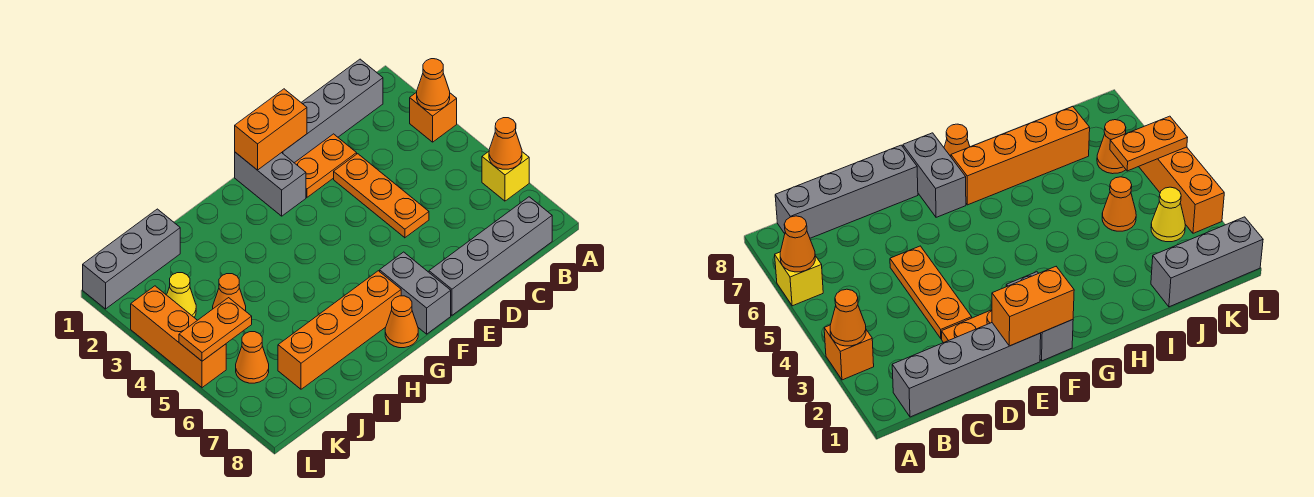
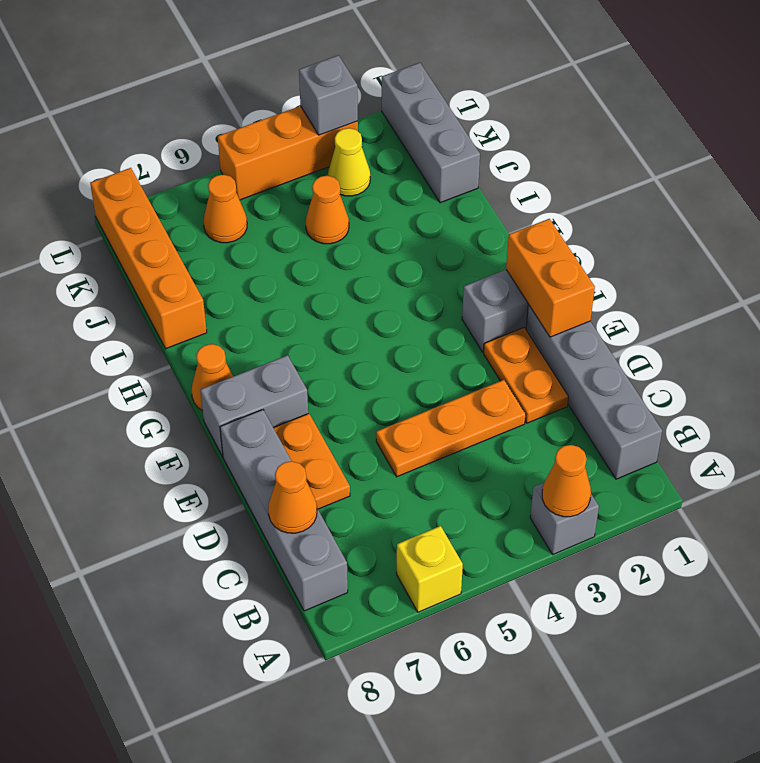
orange brick A3 level 1 -> grey brick A3 level 1
orange cone A6 level 2 -> orange cone C8 level 2
orange brick G7:J7 level 1 -> orange brick I8:L8 level 1
orange plate K5:L5 level 2 -> orange plate D7:E7 level 1
none -> grey brick L3 level 2

